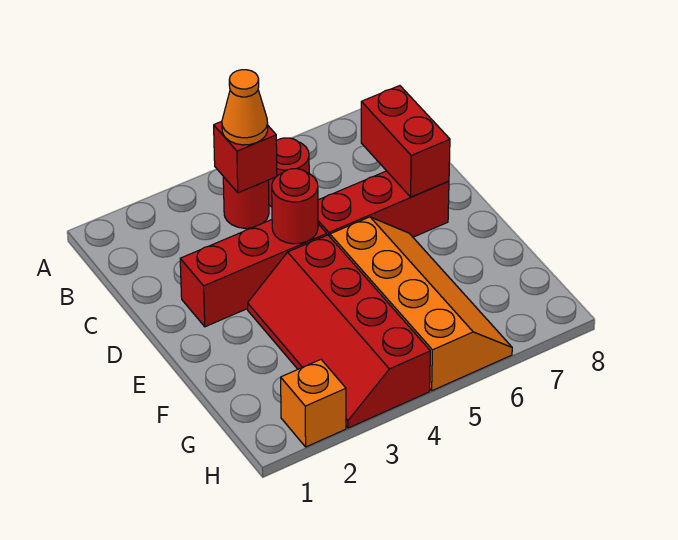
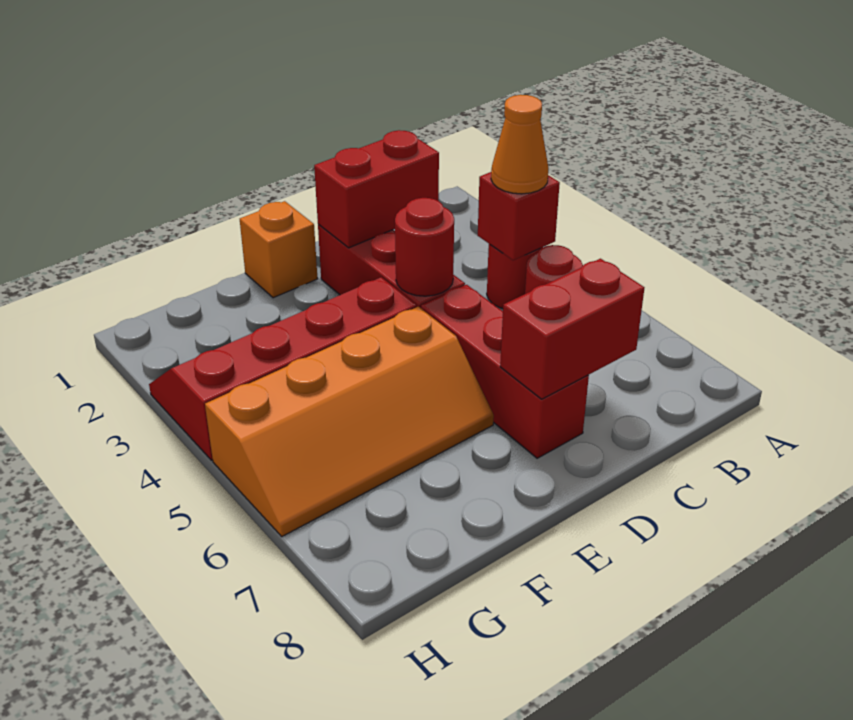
none -> red brick C2:D2 level 2
orange brick H2 level 1 -> orange brick E1 level 1

